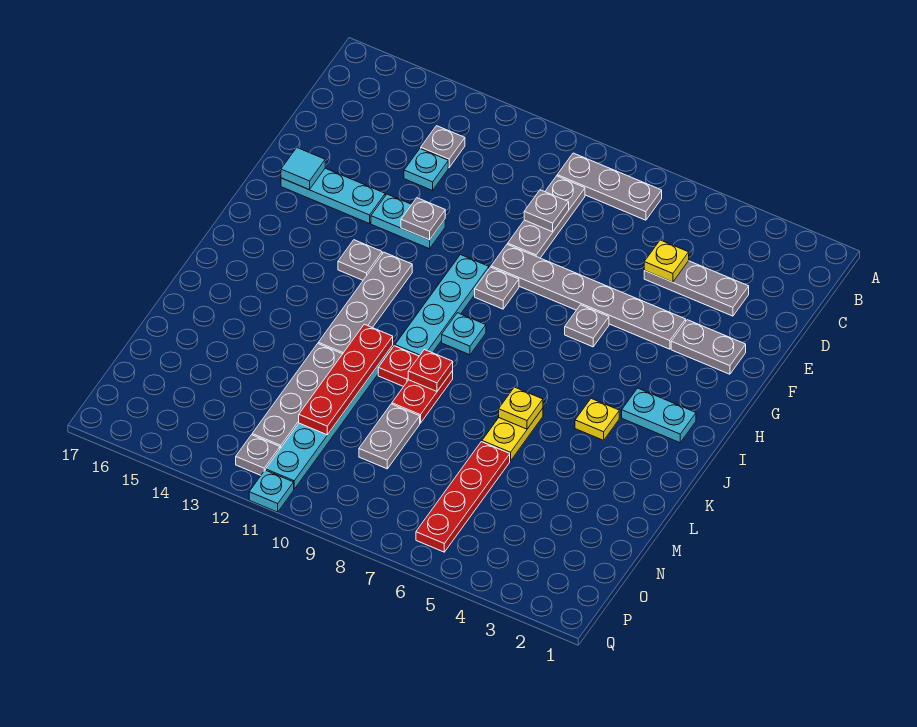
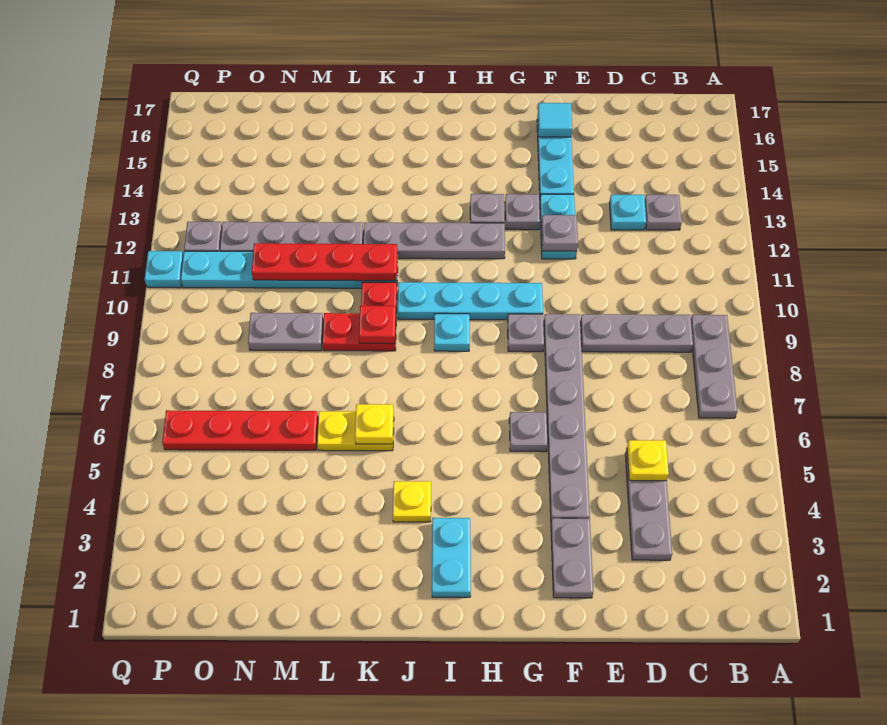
grey plate D9 level 2 -> grey plate G13 level 1

